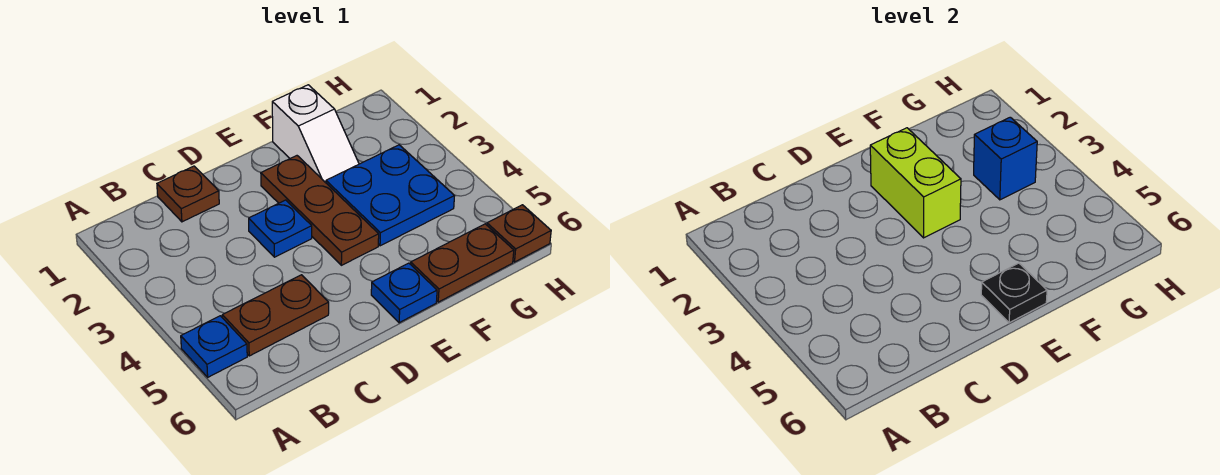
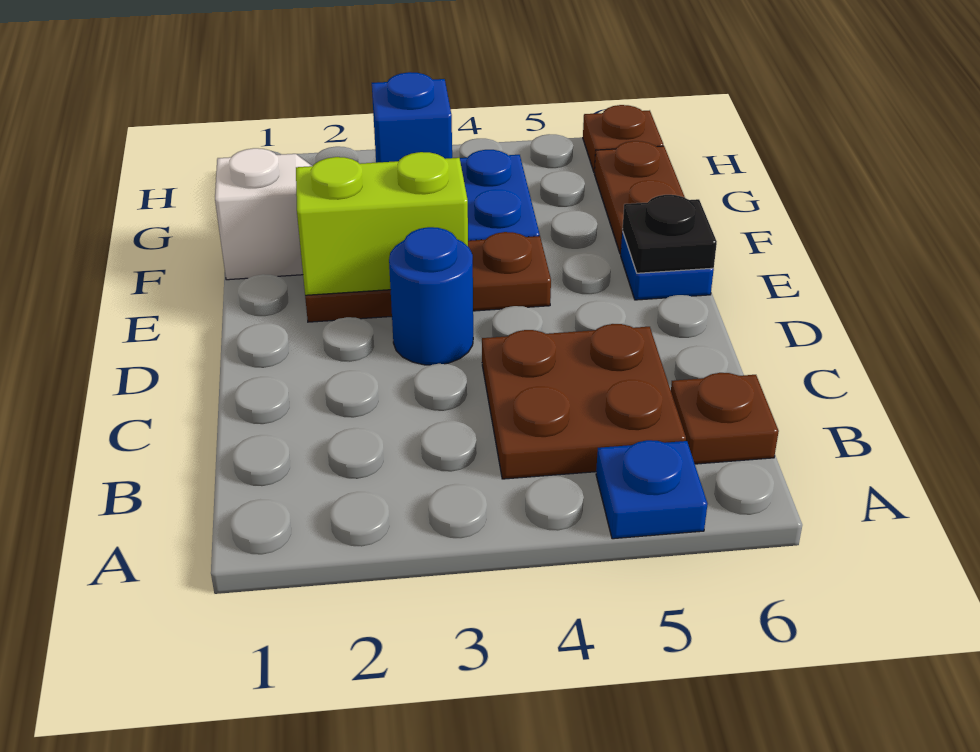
brown plate B5:C5 level 1 -> brown plate B4:C5 level 1
brown plate C1 level 1 -> brown plate B6 level 1
blue plate D3 level 1 -> blue round brick D3 level 1

